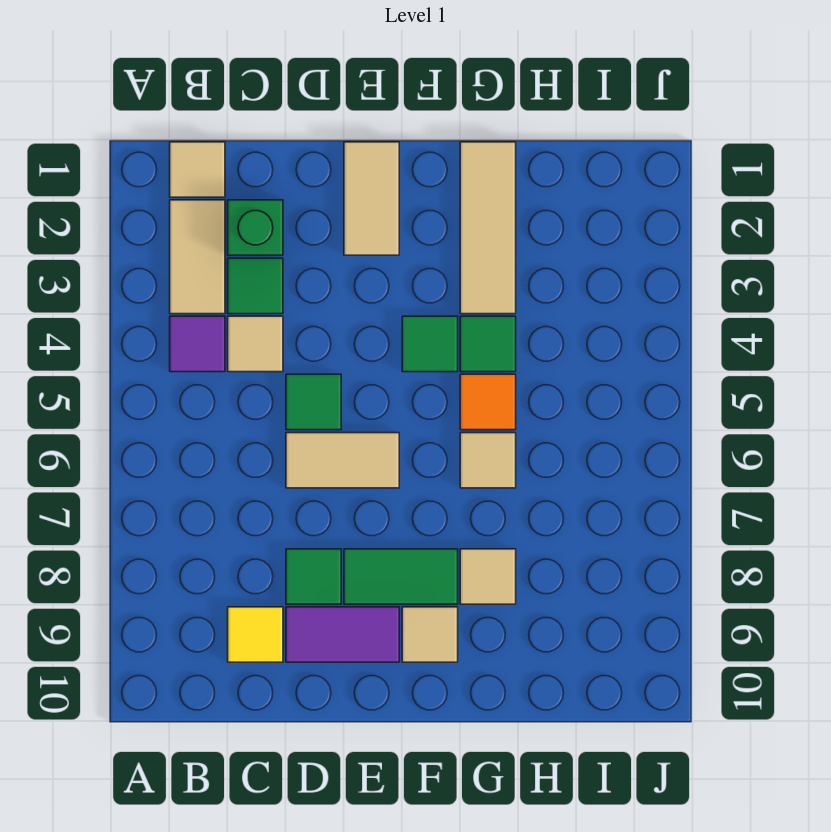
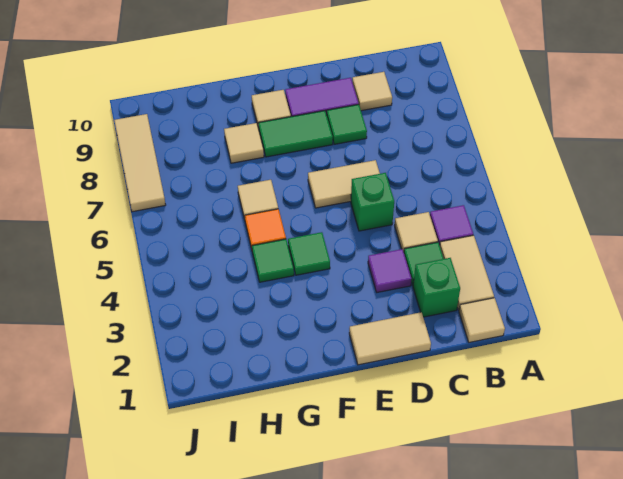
yellow tile C9 level 1 -> tan tile C9 level 1
none -> purple tile D3 level 1
green tile D5 level 1 -> green brick D5 level 1
tan tile E1:E2 level 1 -> tan tile D1:E1 level 1
tan tile G1:G3 level 1 -> tan tile J7:J9 level 1

